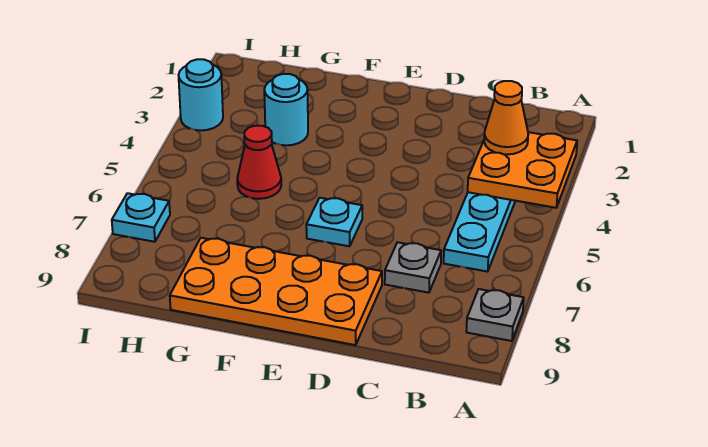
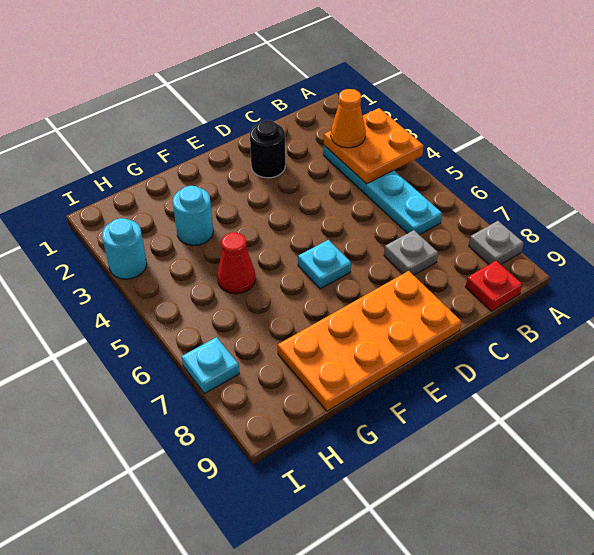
none -> red plate B9 level 1
none -> black round brick D2 level 1

